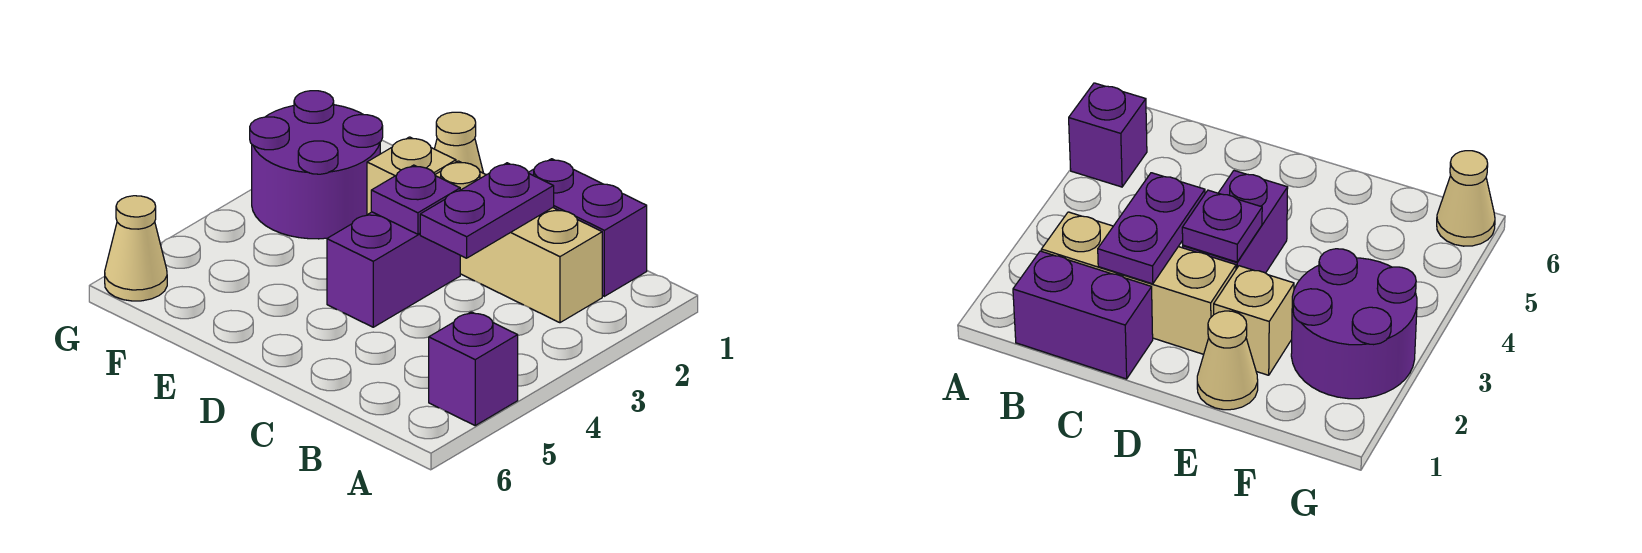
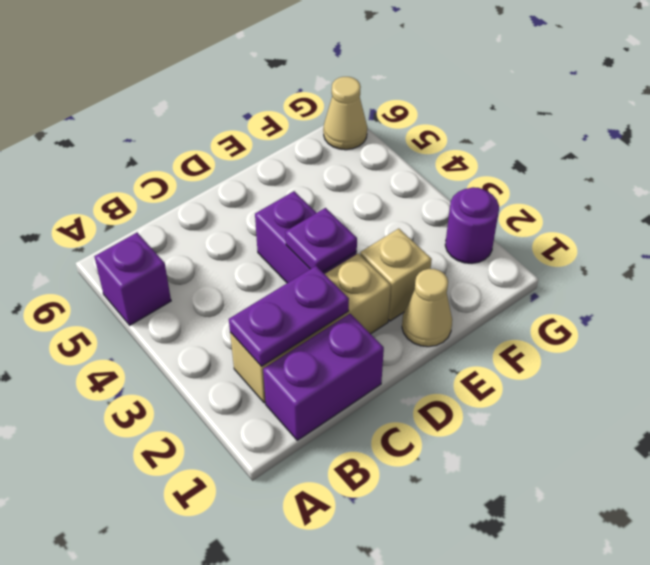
purple plate C2:C3 level 2 -> purple plate B2:C2 level 2
purple round brick F2:G3 level 1 -> purple round brick G2 level 1

